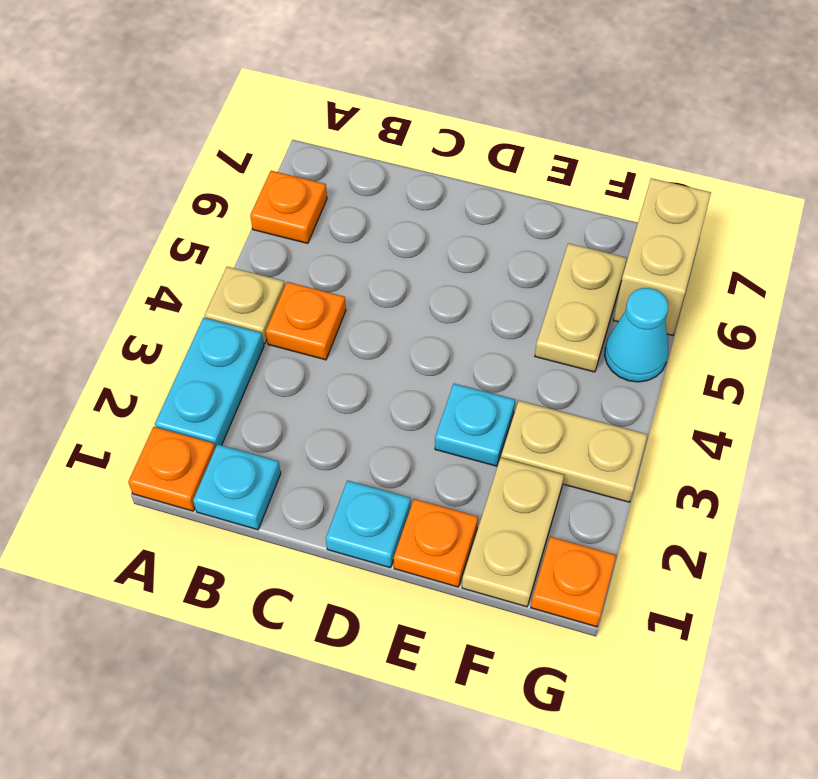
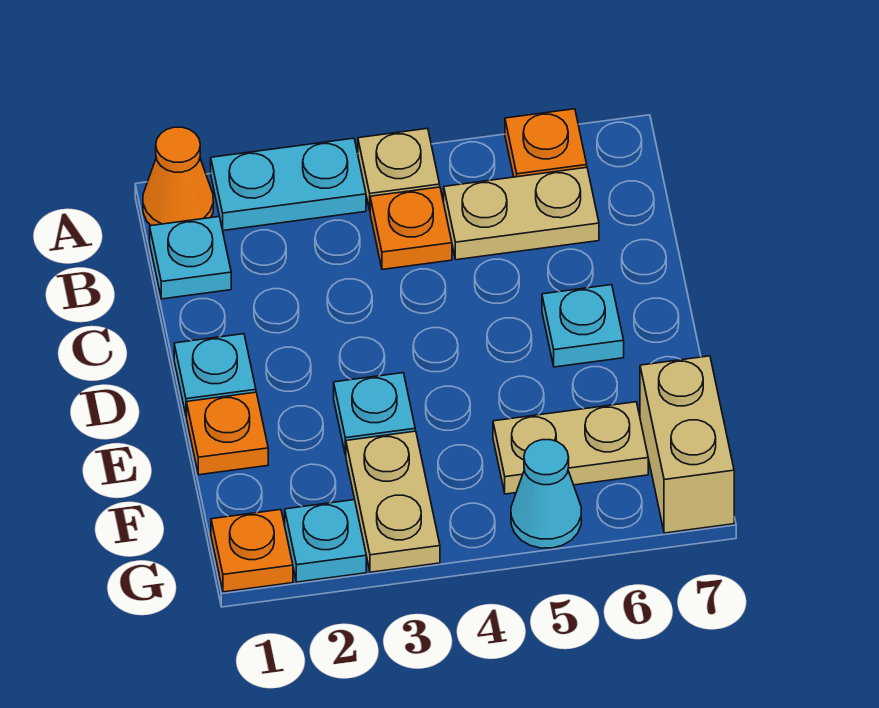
orange plate A1 level 1 -> orange cone A1 level 1
none -> cyan plate D6 level 1
tan plate F1:F2 level 1 -> tan plate B5:B6 level 1
none -> cyan plate G2 level 1
tan brick G6:G7 level 1 -> tan brick F7:G7 level 1

